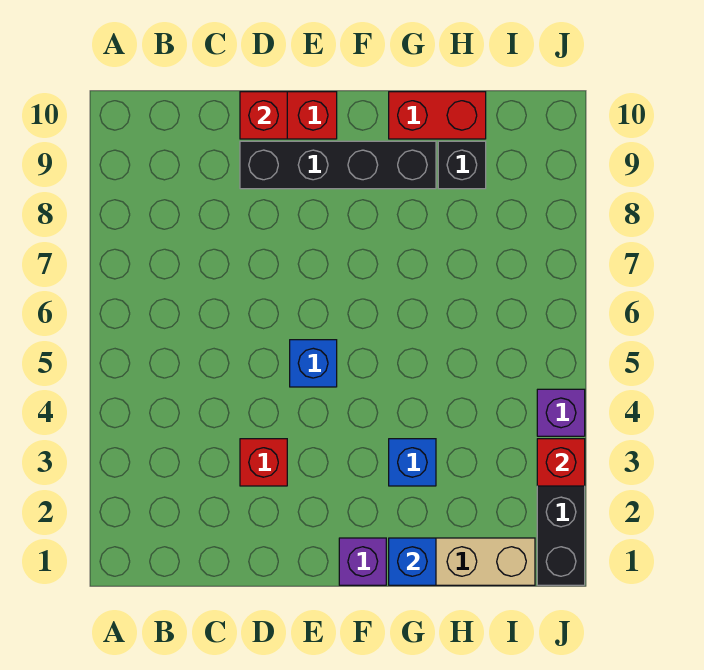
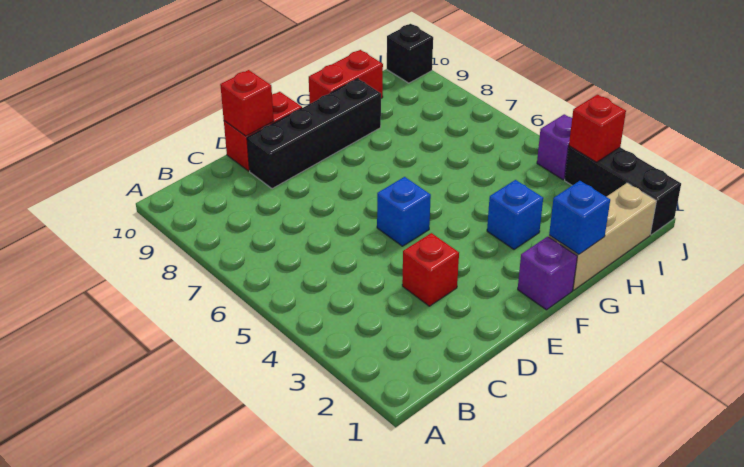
black brick H9 level 1 -> black brick J10 level 1

